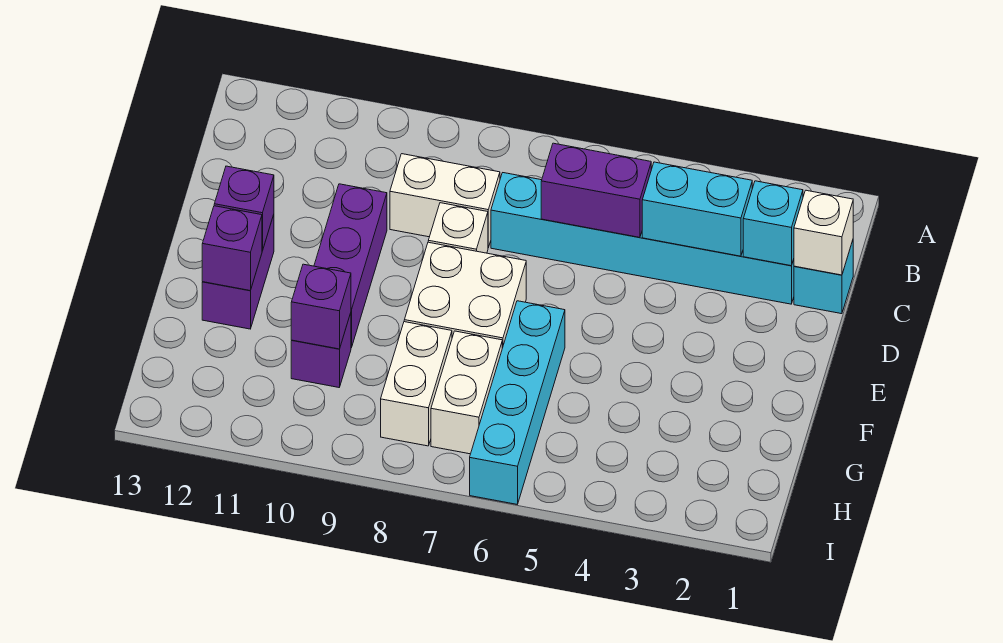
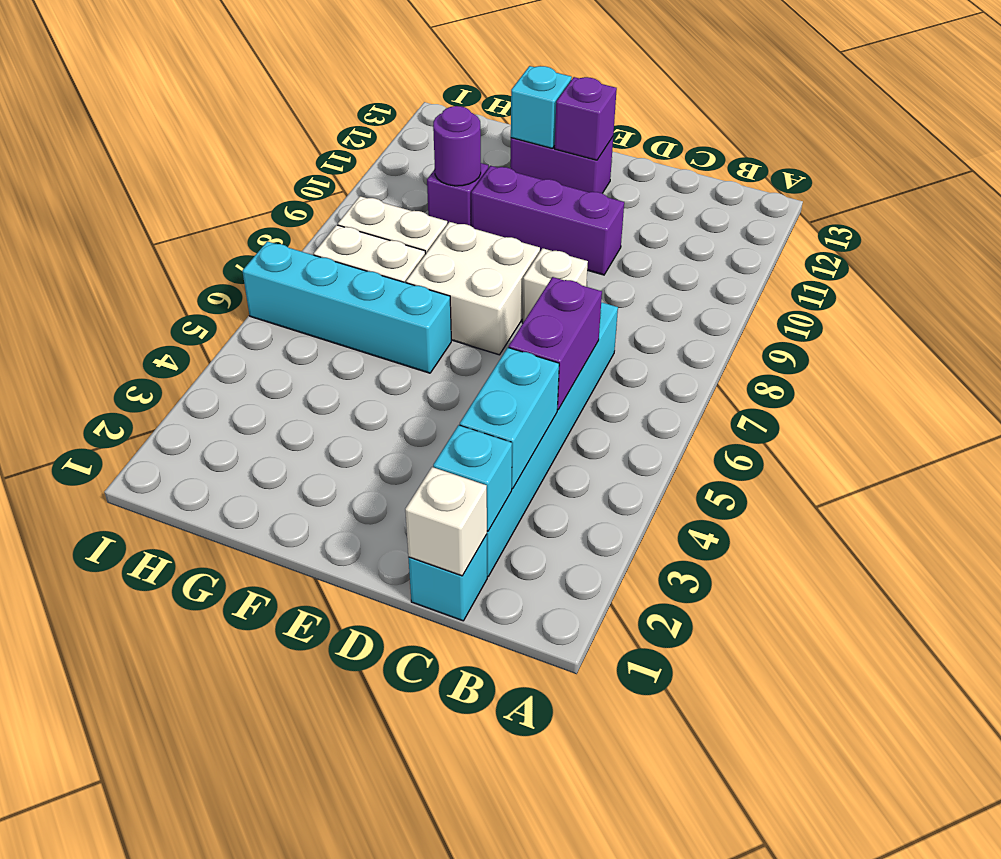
white brick C8:C9 level 1 -> none
purple brick F12 level 2 -> cyan brick F12 level 2
purple brick G10 level 2 -> purple round brick G10 level 2

